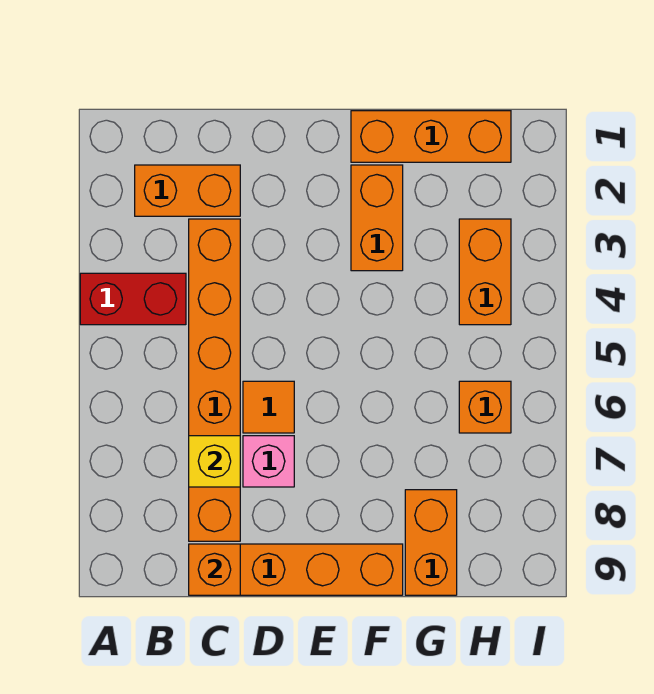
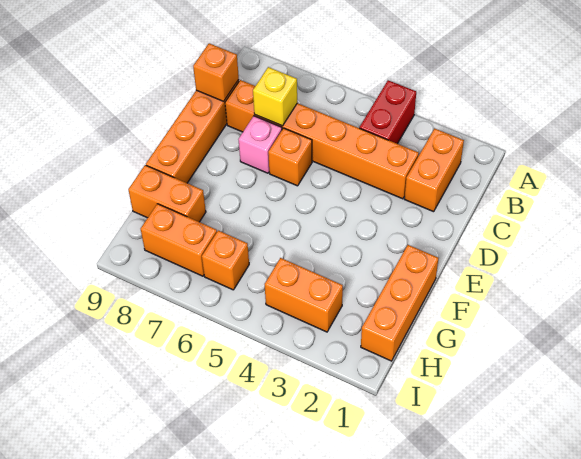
orange tile D6 level 1 -> orange brick D6 level 1
orange brick F2:F3 level 1 -> orange brick H7:H8 level 1

